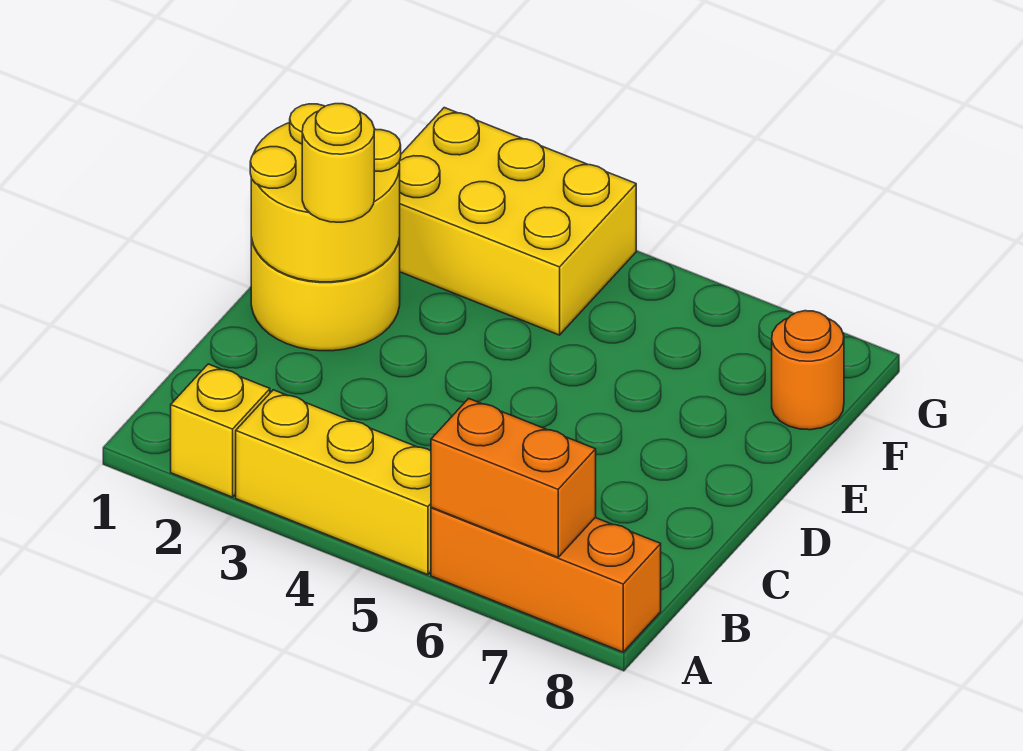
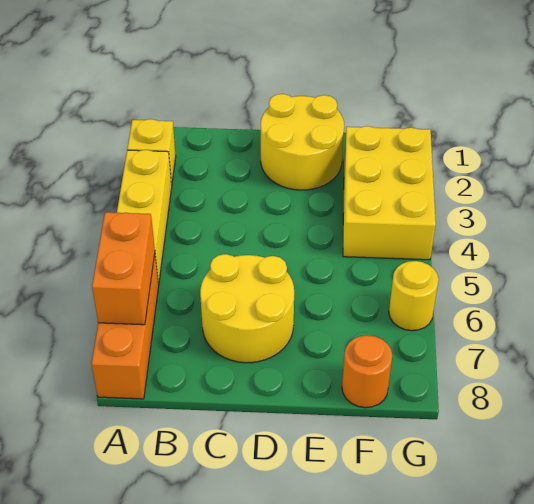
yellow round brick D1:E2 level 2 -> yellow round brick C6:D7 level 1
yellow round brick D2 level 3 -> yellow round brick G6 level 1

